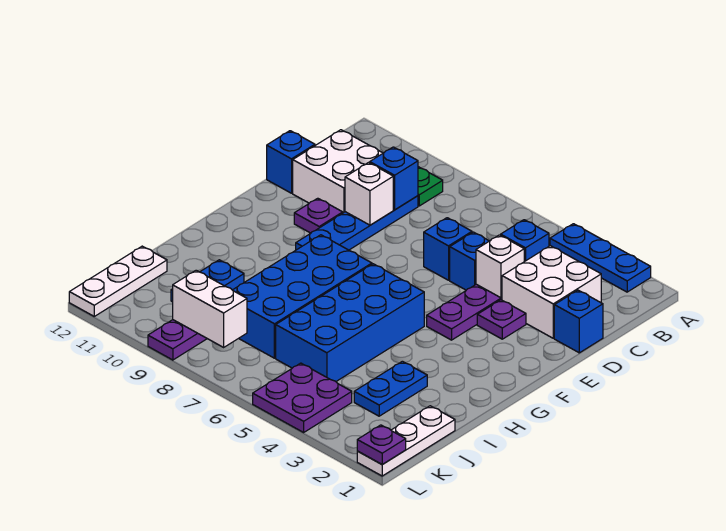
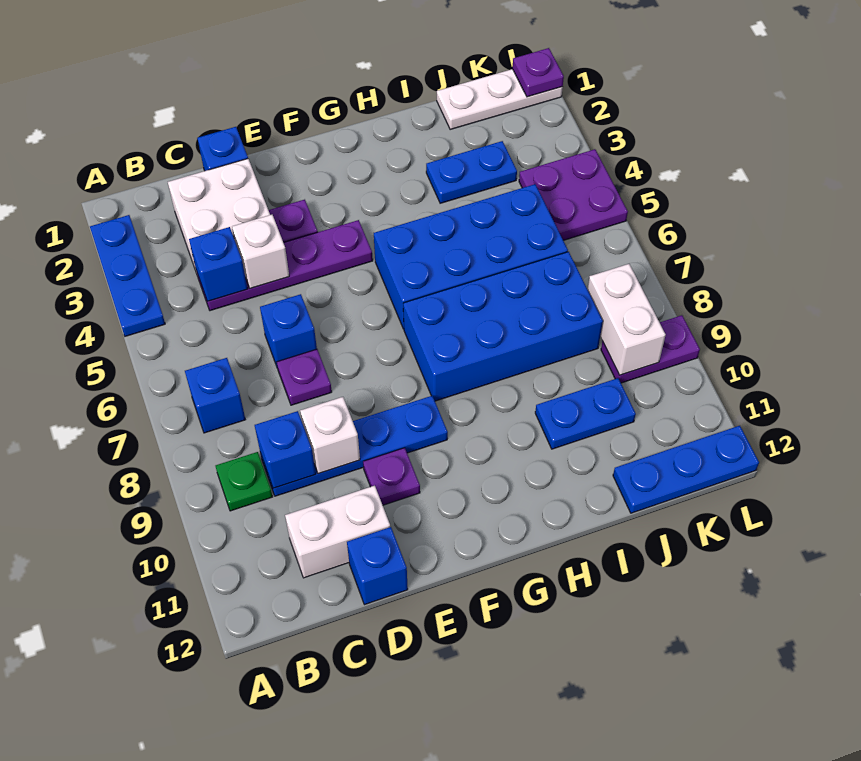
white brick C10:D11 level 1 -> white brick C11:D11 level 1
blue brick D5 level 1 -> blue brick B7 level 1
none -> purple plate D7 level 1
white plate J12:L12 level 1 -> blue plate J12:L12 level 1

